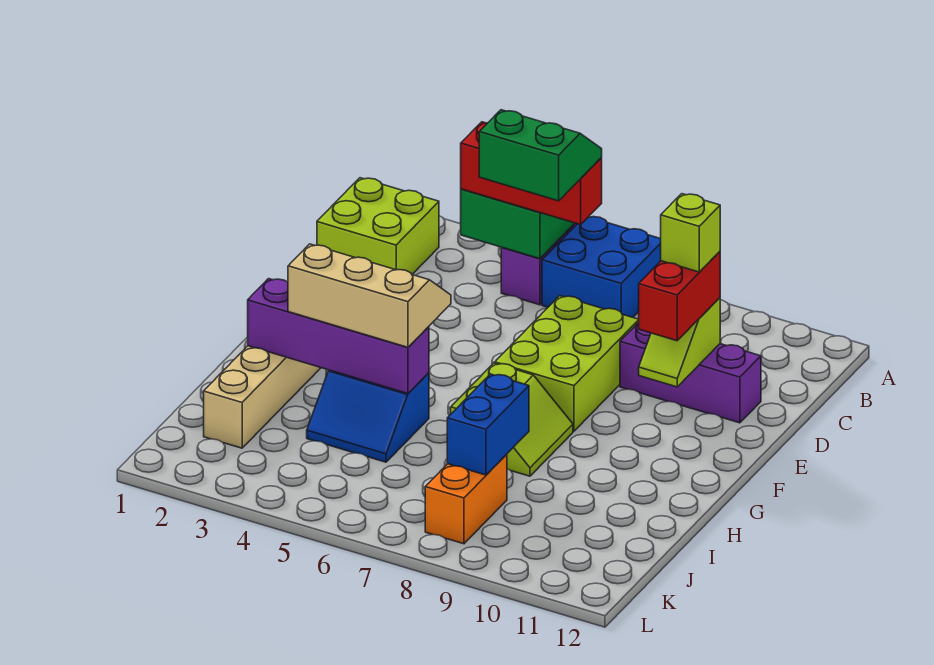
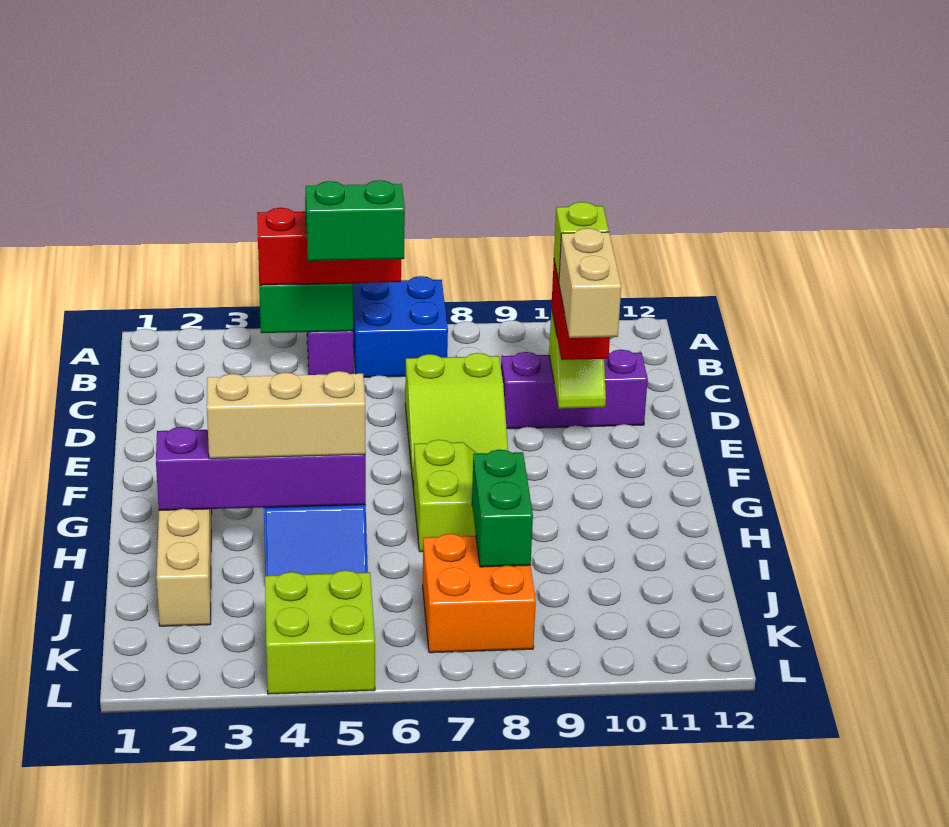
lime brick B1:C2 level 1 -> lime brick K4:L5 level 1
lime brick D7:F8 level 1 -> lime slope D7:F8 level 1 top D
none -> tan brick E10:F10 level 4
blue brick I8:J8 level 2 -> green brick I8:J8 level 2
orange brick J8:K8 level 1 -> orange brick J7:K8 level 1

